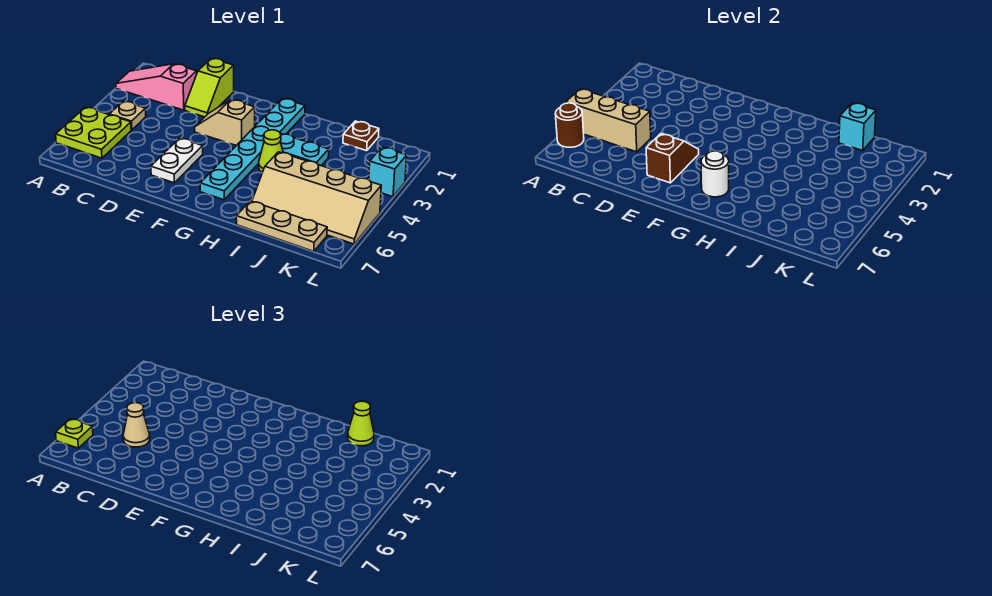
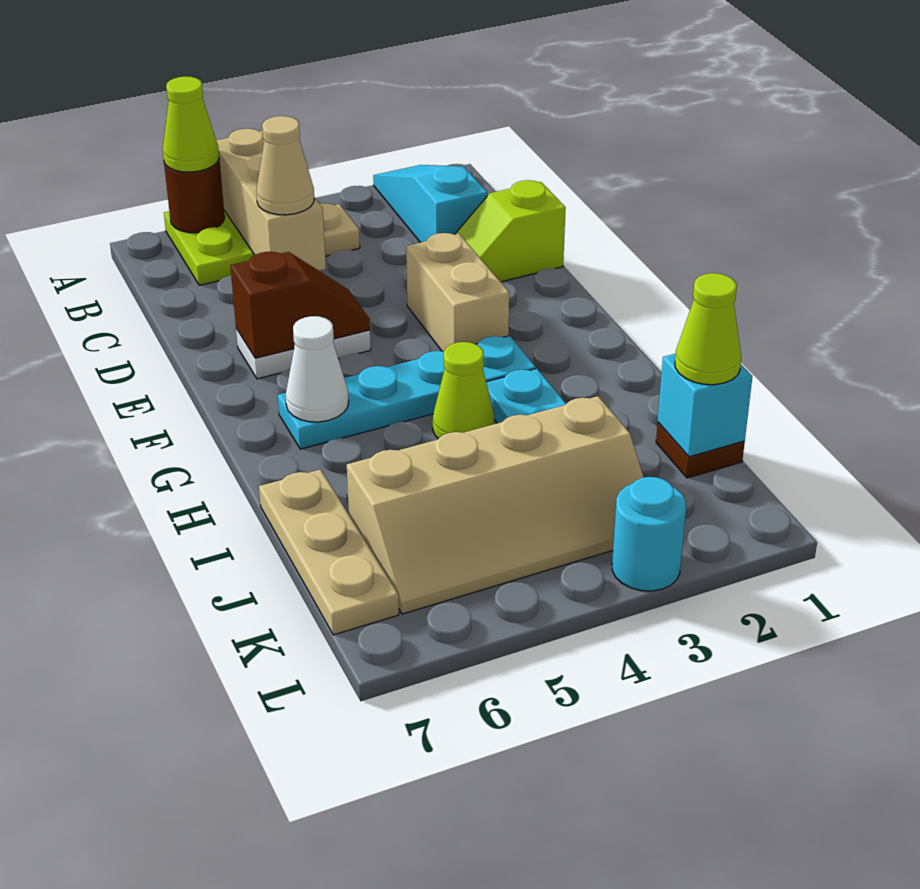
pink slope A2:C2 level 1 top C -> cyan slope A2:C2 level 1 top C
lime plate A6 level 3 -> lime cone A6 level 3
tan slope E3:F3 level 1 top F -> tan brick E3:F3 level 1
cyan plate G1:G6 level 1 -> cyan plate G3:G6 level 1
white round brick G6 level 2 -> white cone G6 level 2
tan slope I5:L6 level 1 top 5 -> tan slope J3:K6 level 1 top J
cyan brick L3 level 1 -> cyan round brick L3 level 1

